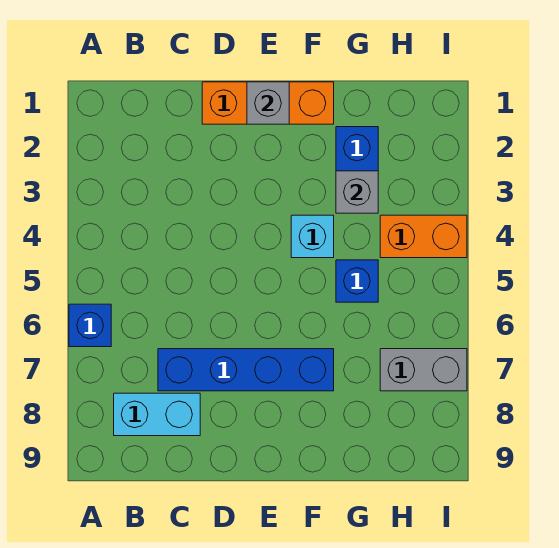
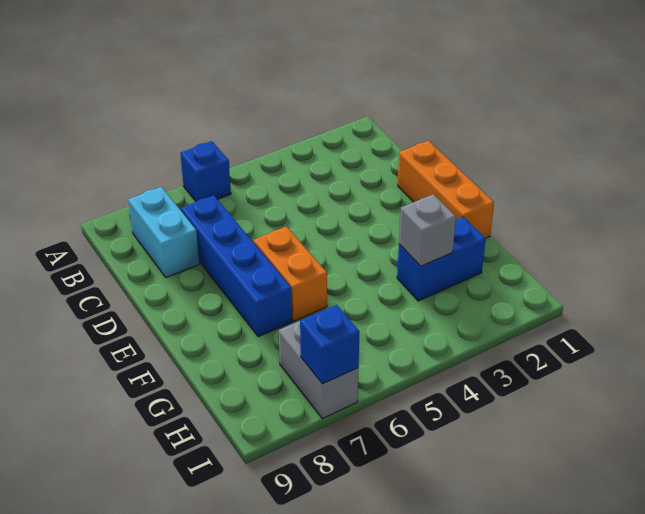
grey brick E1 level 2 -> none
cyan brick F4 level 1 -> none
blue brick G5 level 1 -> blue brick I7 level 2
orange brick H4:I4 level 1 -> orange brick E6:F6 level 1

